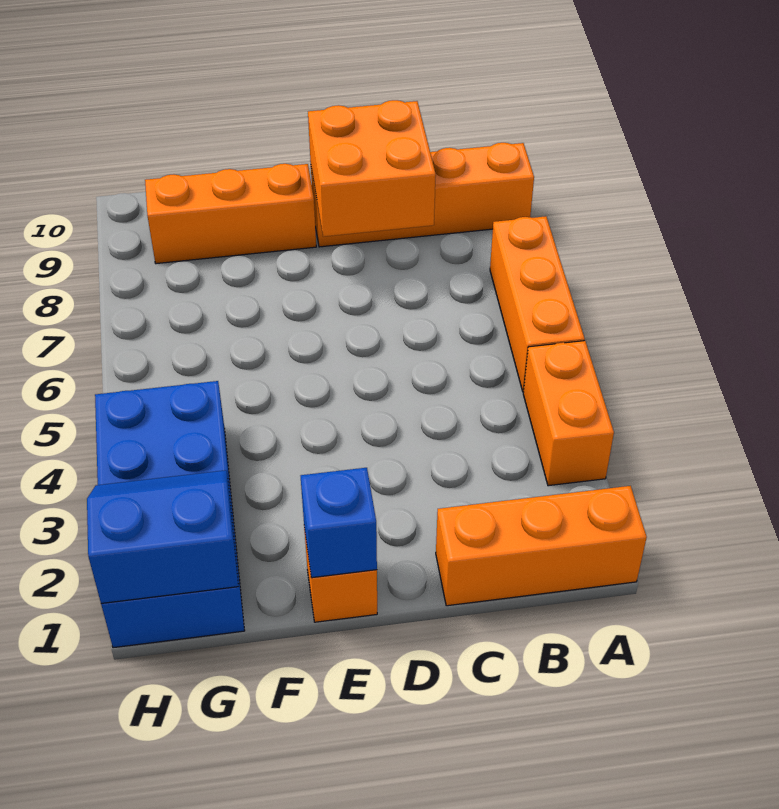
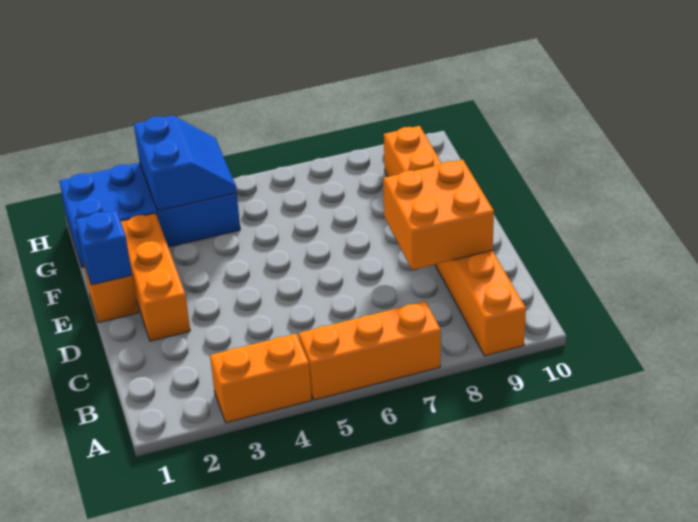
orange brick A1:C1 level 1 -> orange brick D2:F2 level 1
blue slope G1:H2 level 2 top 1 -> blue slope G3:H4 level 2 top 3

